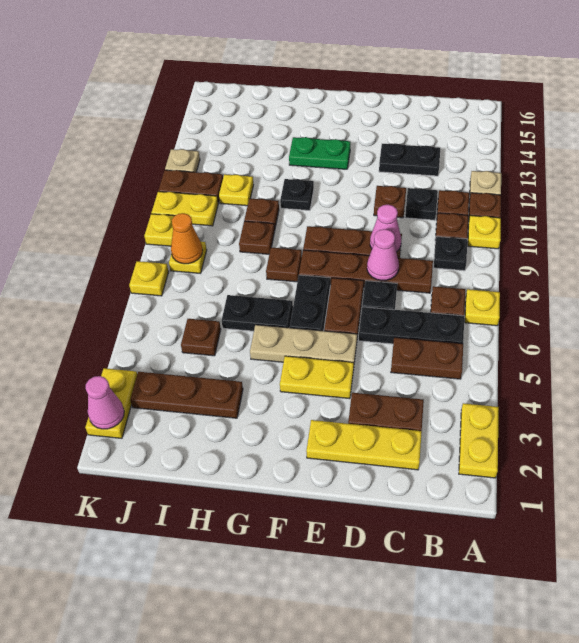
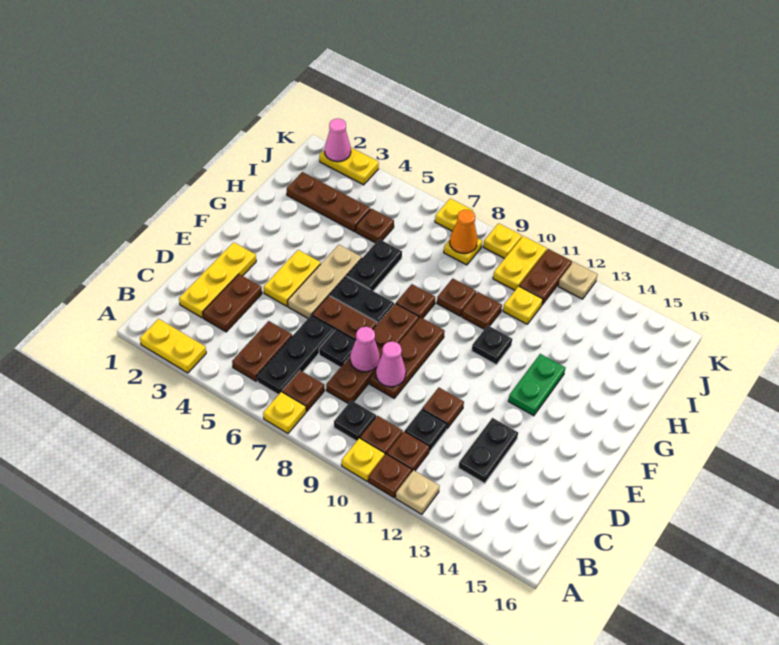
brown plate H3:J3 level 1 -> brown plate I2:I4 level 1

